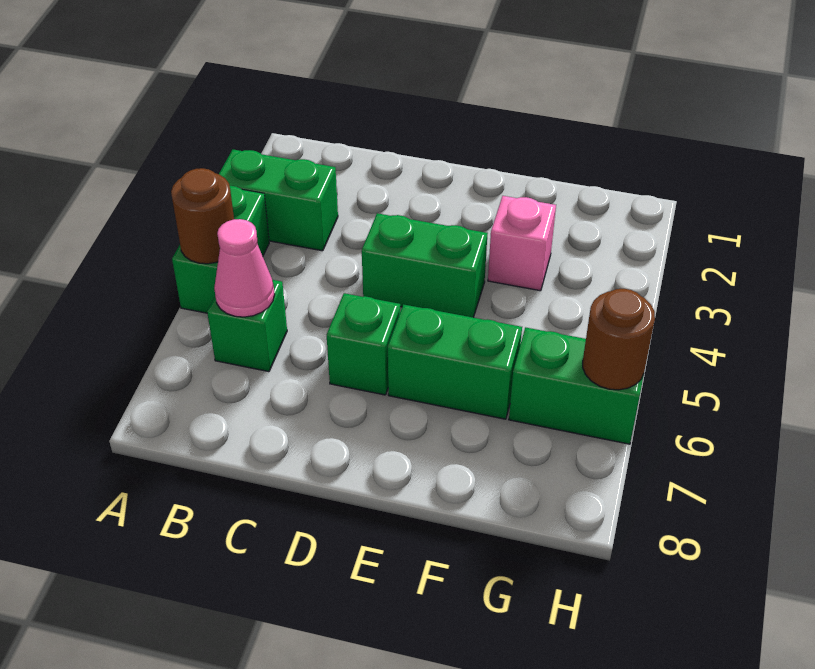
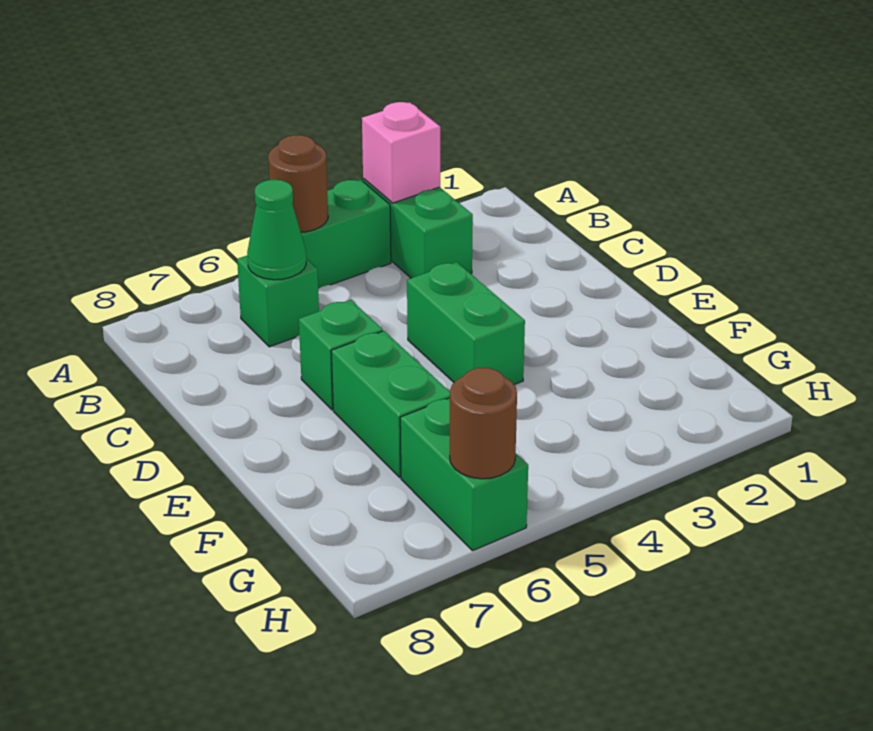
pink cone B6 level 2 -> green cone B6 level 2
pink brick F3 level 1 -> pink brick A3 level 2

